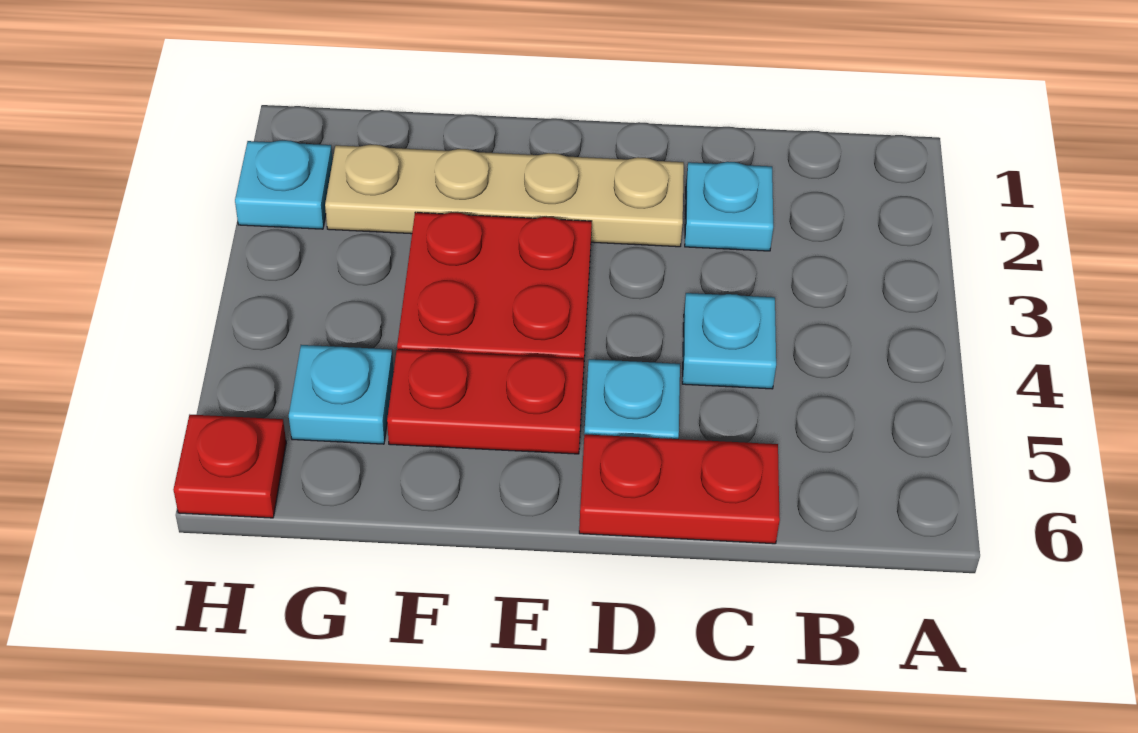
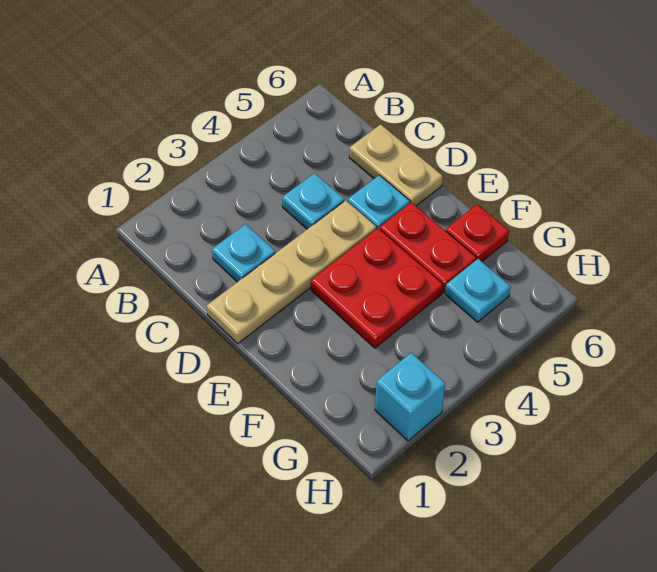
red plate C6:D6 level 1 -> tan plate C6:D6 level 1
tan plate D2:G2 level 1 -> tan plate D1:D4 level 1
cyan plate H2 level 1 -> cyan brick H2 level 1
red plate H6 level 1 -> red plate F6 level 1

